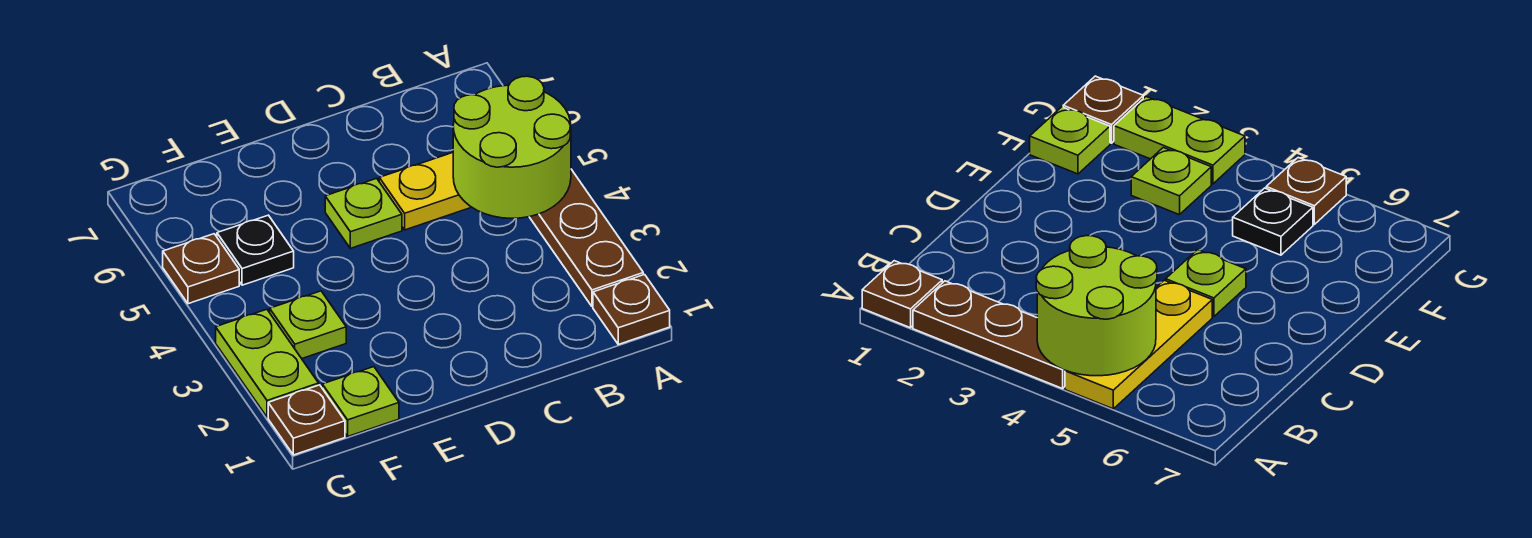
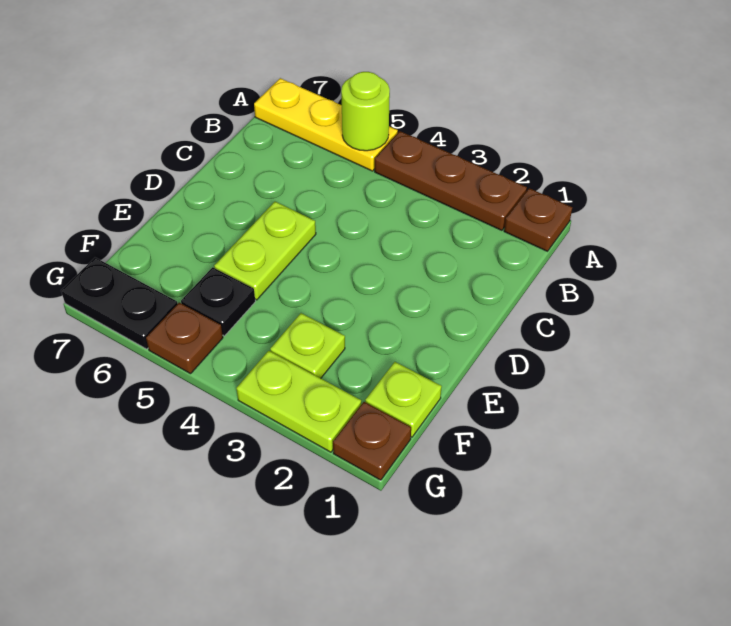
lime round brick A4:B5 level 2 -> lime round brick A5 level 2
yellow plate A5:C5 level 1 -> yellow plate A5:A7 level 1
lime plate D5 level 1 -> lime plate D5:E5 level 1
none -> black plate G6:G7 level 1

